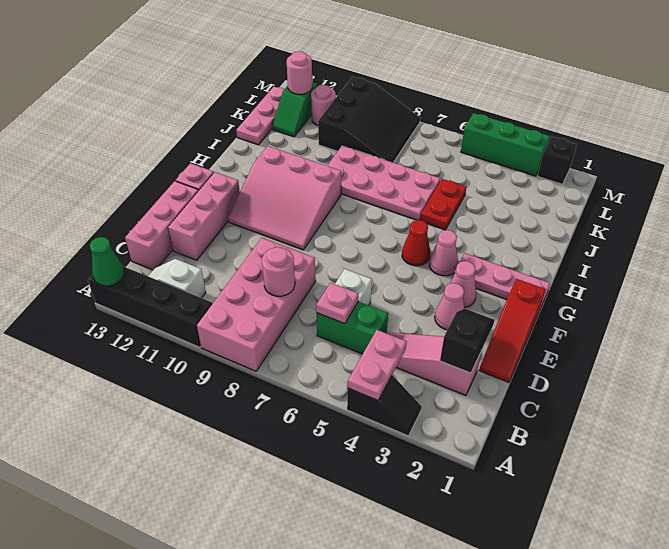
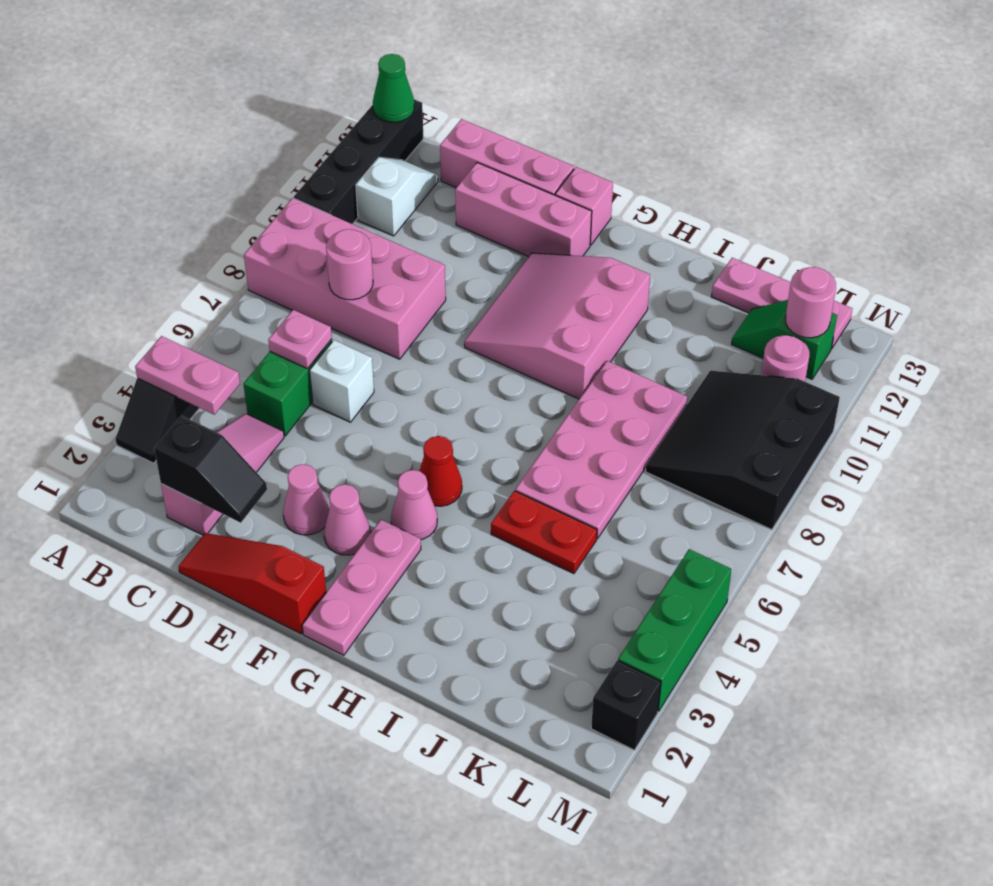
black slope K8:M10 level 1 top 10 -> black slope K8:M10 level 1 top M

